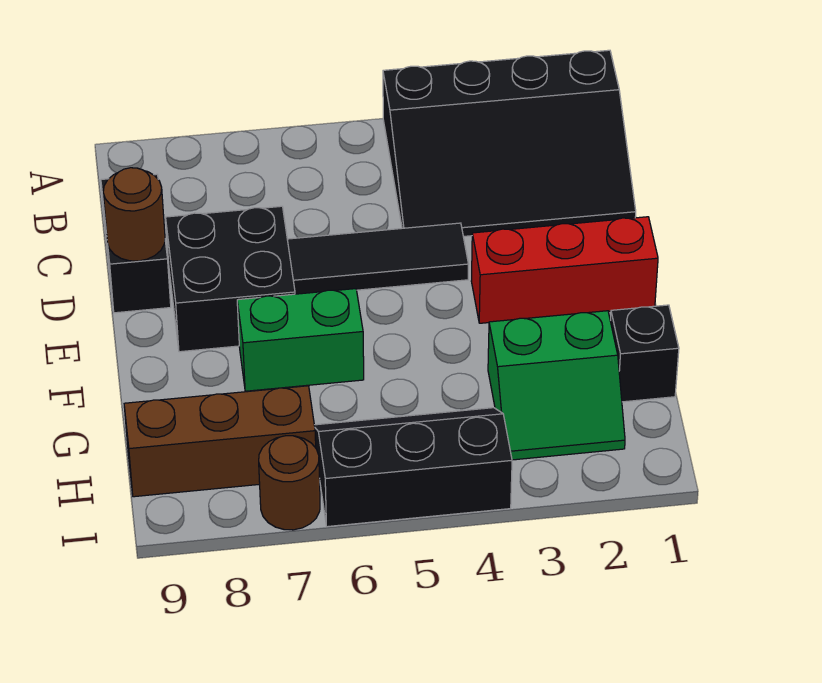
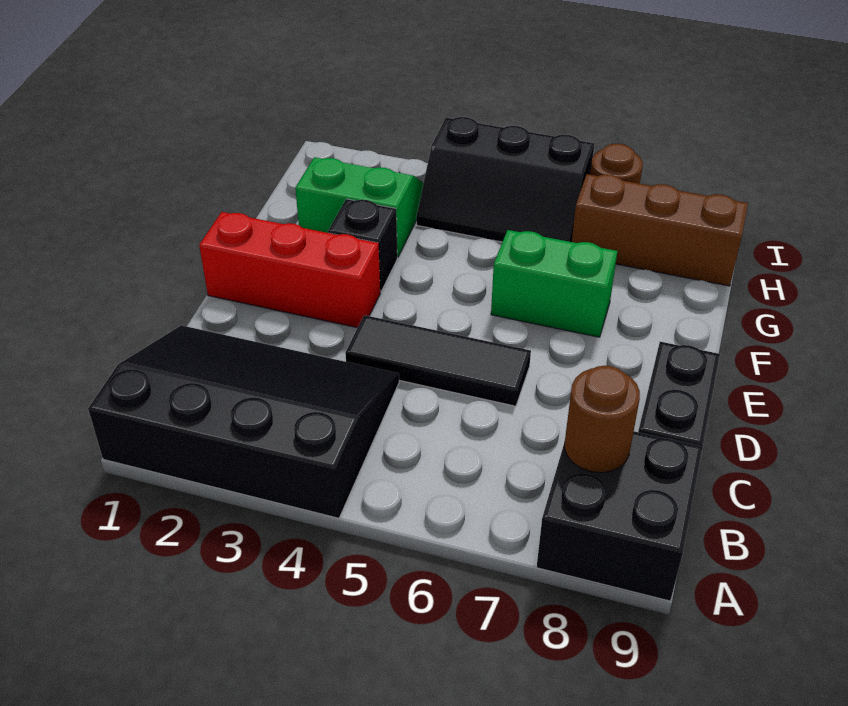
black brick D7:E8 level 1 -> black brick A8:B9 level 1
brown round brick D9 level 2 -> brown round brick B8 level 2
black brick G1 level 1 -> black brick F3 level 1

